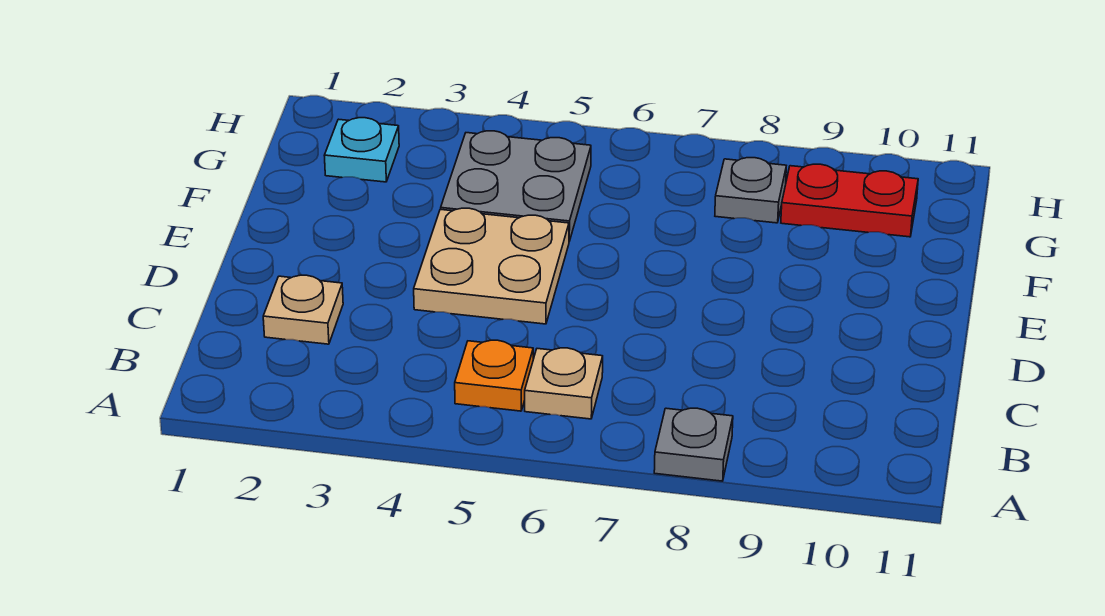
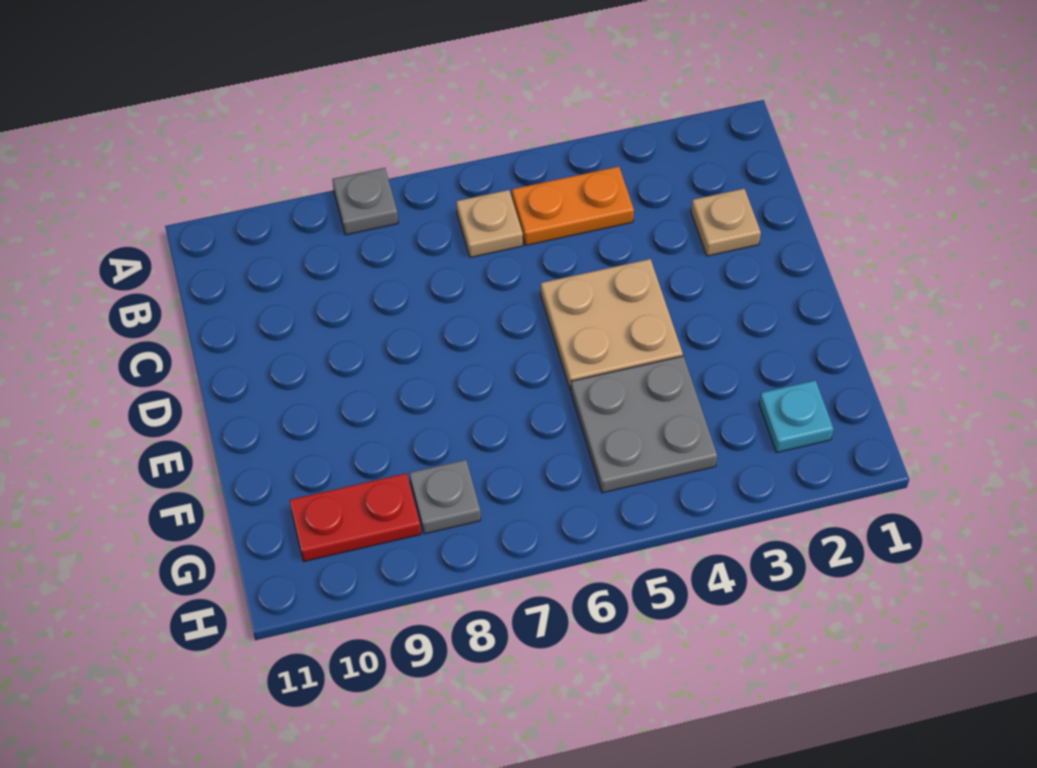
orange plate B5 level 1 -> orange plate B4:B5 level 1

